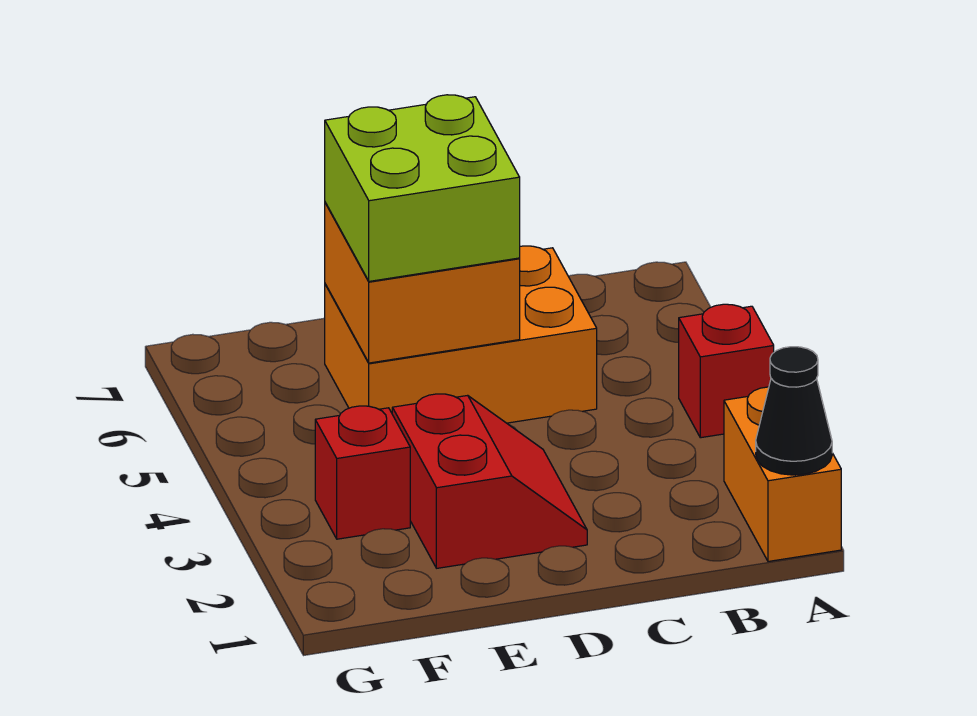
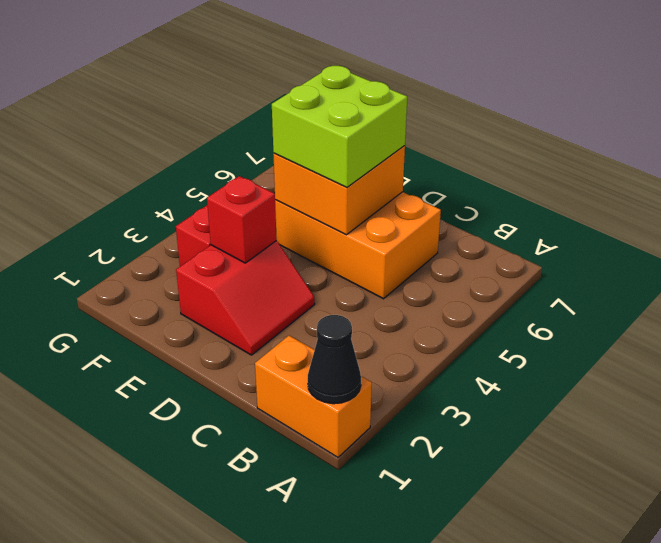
orange brick A1:A2 level 1 -> orange brick A1:B1 level 1
red brick A4 level 1 -> red brick E3 level 2

